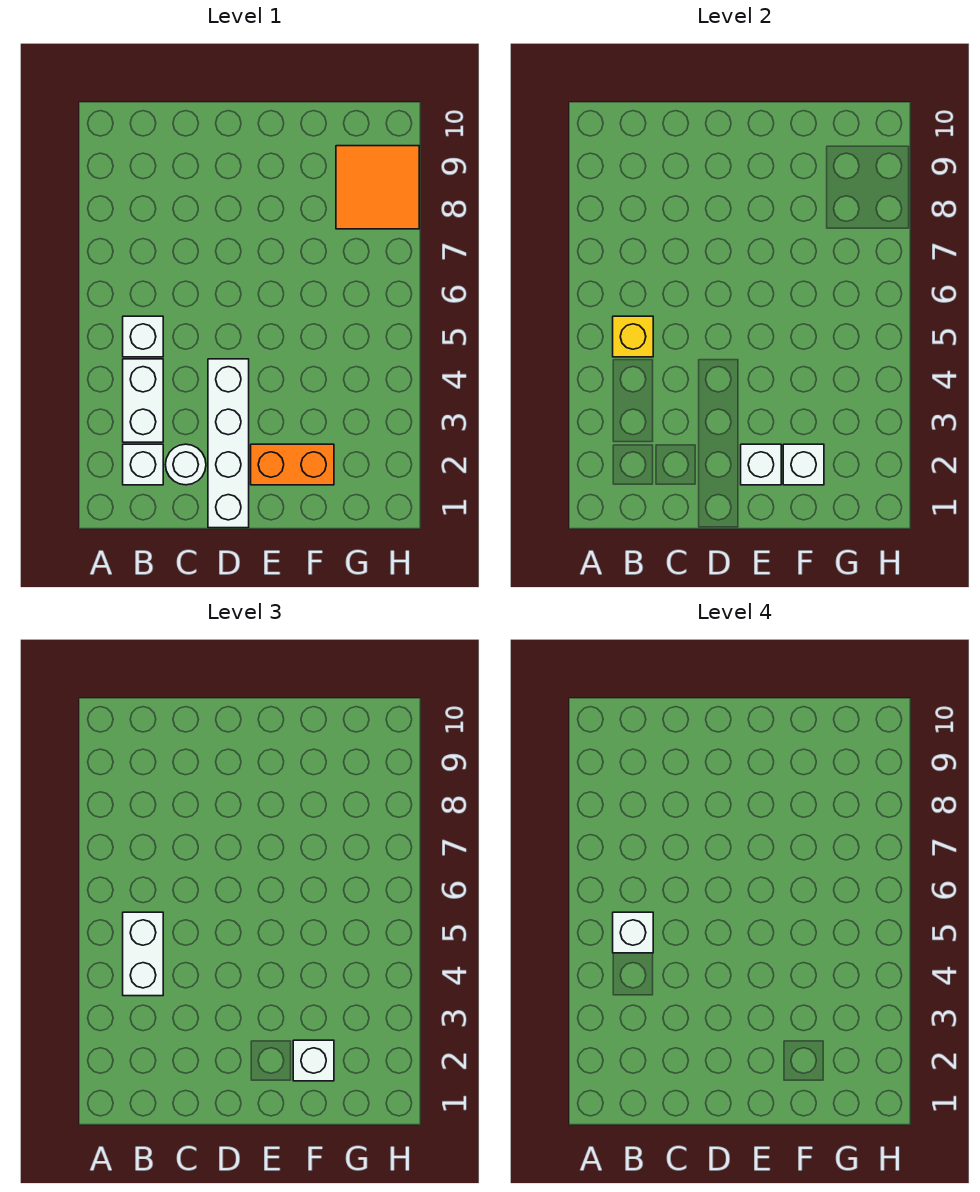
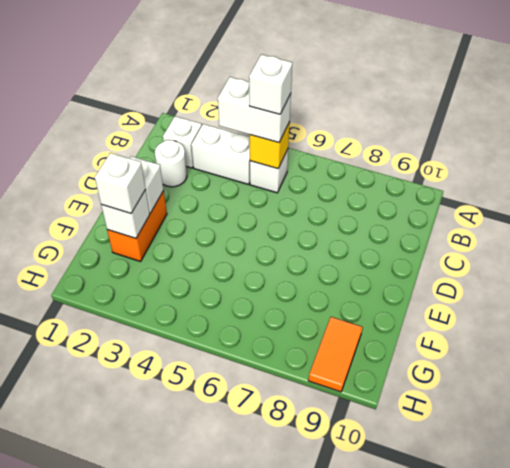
white brick D1:D4 level 1 -> none
orange tile G8:H9 level 1 -> orange tile G9:H9 level 1

